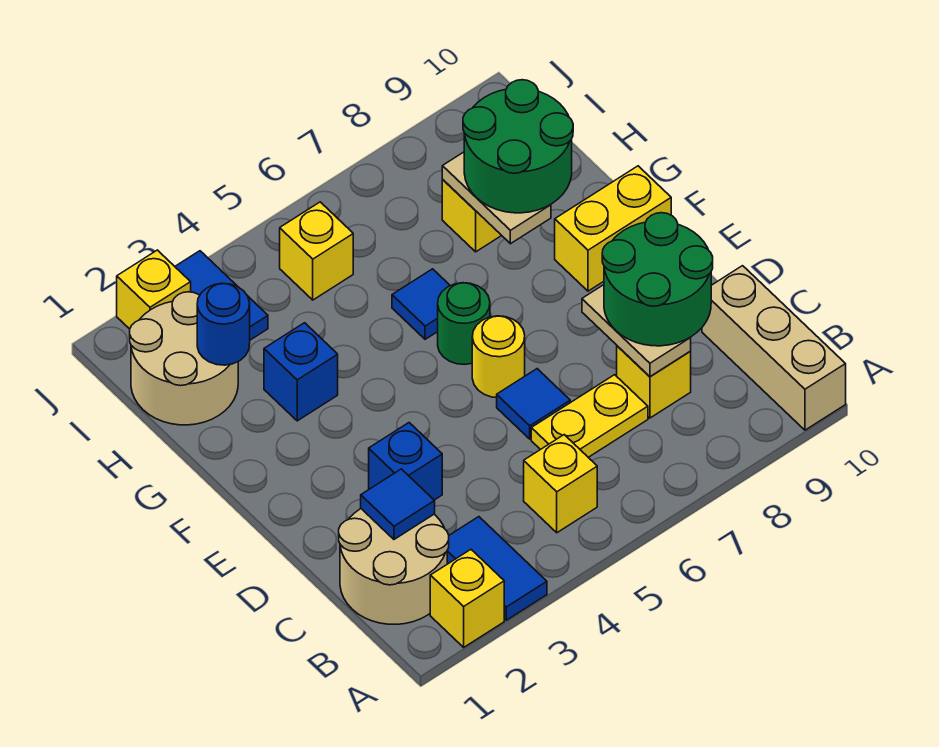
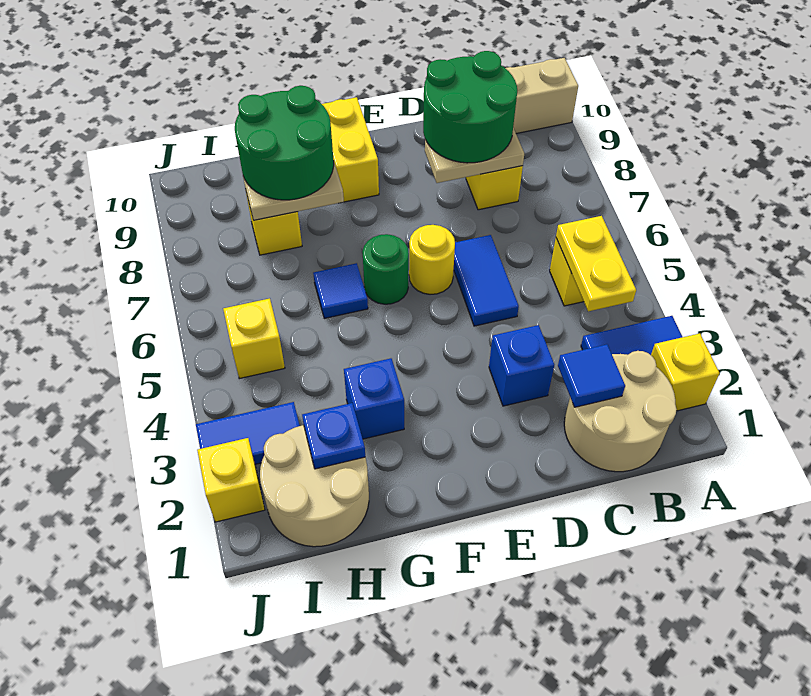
yellow plate C6:C7 level 1 -> yellow plate B4:B5 level 2
blue tile D6 level 1 -> blue tile D5:D6 level 1
blue round brick H2 level 2 -> blue plate H2 level 2

